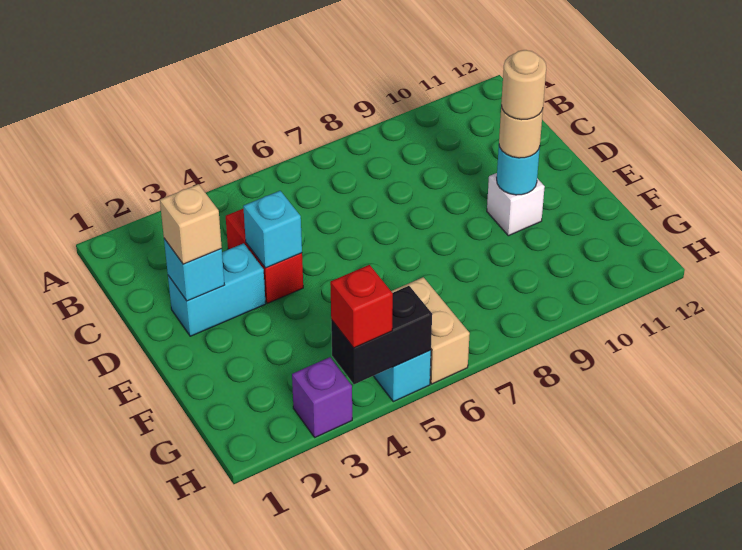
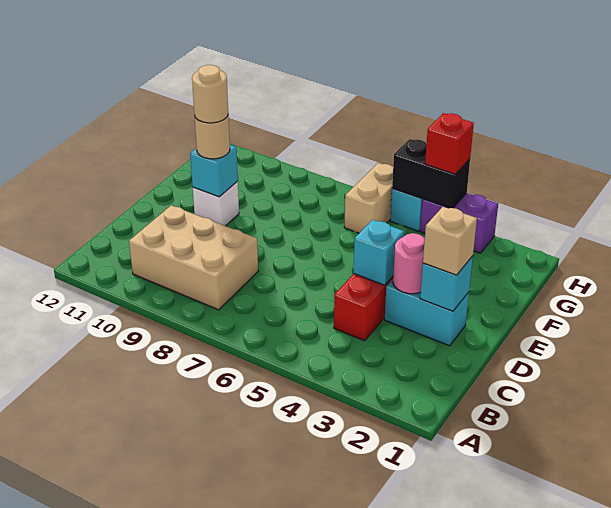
none -> tan brick B8:C10 level 1
none -> pink round brick D3 level 2
cyan round brick E10 level 2 -> cyan brick E10 level 2
purple brick H3 level 1 -> purple brick H3:H4 level 1

